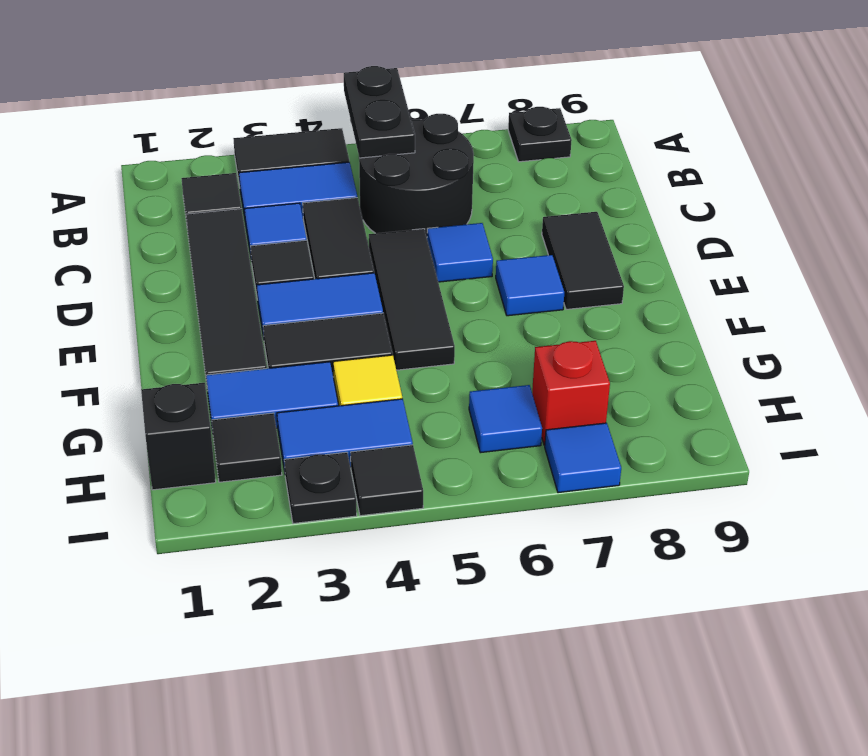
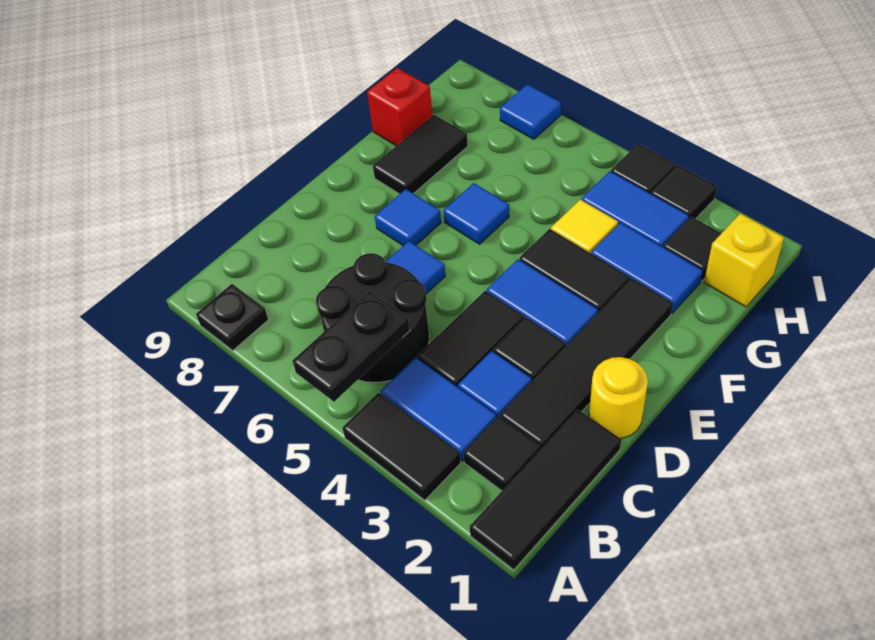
none -> yellow round brick D1 level 1
black tile D5:F5 level 1 -> black tile A1:C1 level 1
black tile D8:E8 level 1 -> black tile F8:G8 level 1
black brick H1 level 1 -> yellow brick H1 level 1
blue tile H6 level 1 -> blue tile F6 level 1
red brick H7 level 1 -> red brick G9 level 1
black plate I3 level 1 -> black tile I3 level 1

